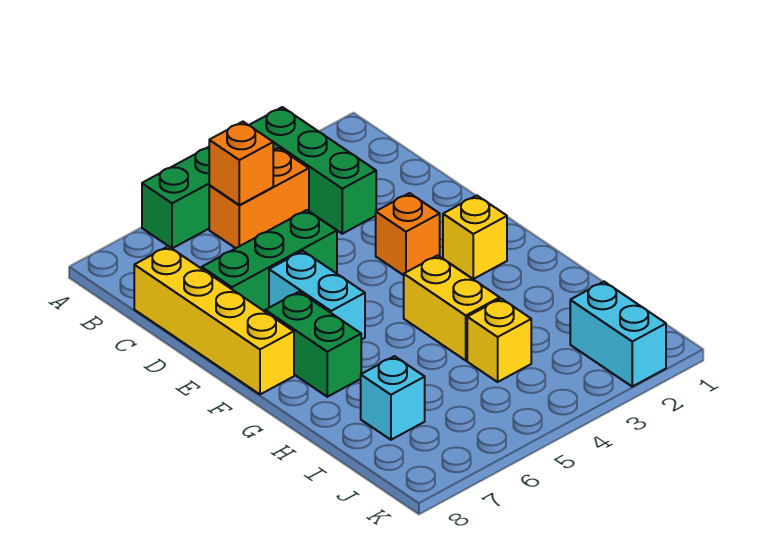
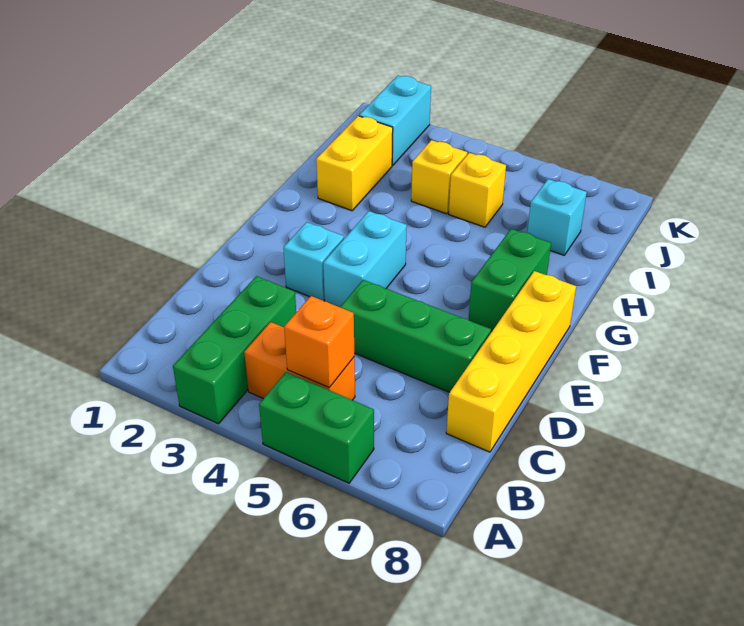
orange brick E3 level 1 -> cyan brick E3 level 1
cyan brick E6:F6 level 1 -> cyan brick E4:F4 level 1
yellow brick F2 level 1 -> yellow brick I5 level 1
yellow brick G4:H4 level 1 -> yellow brick H2:I2 level 1

